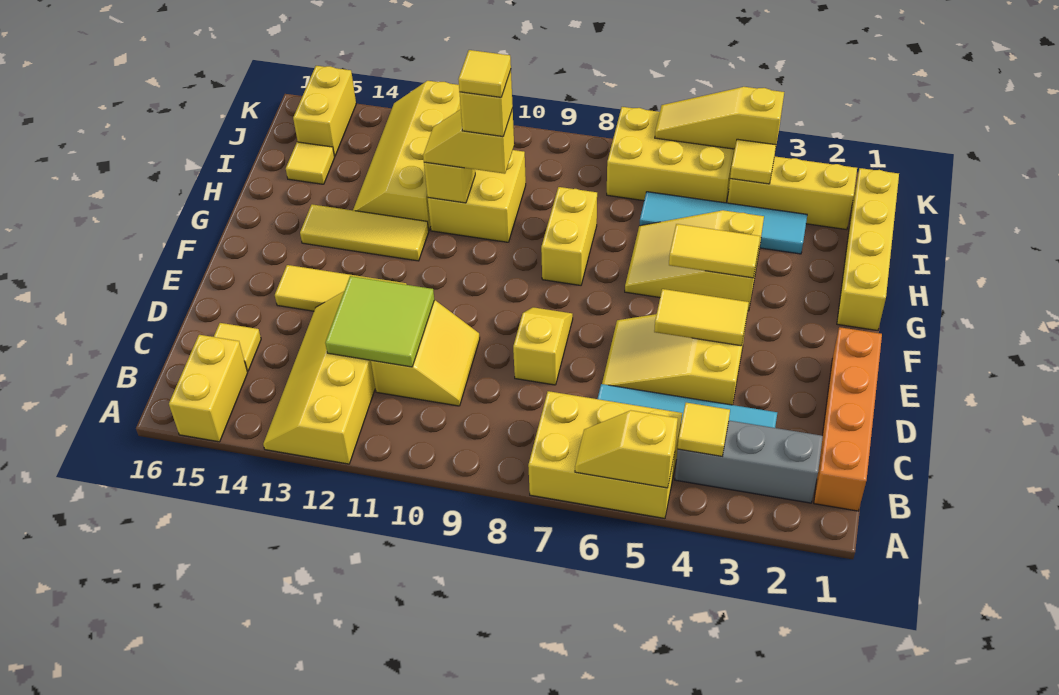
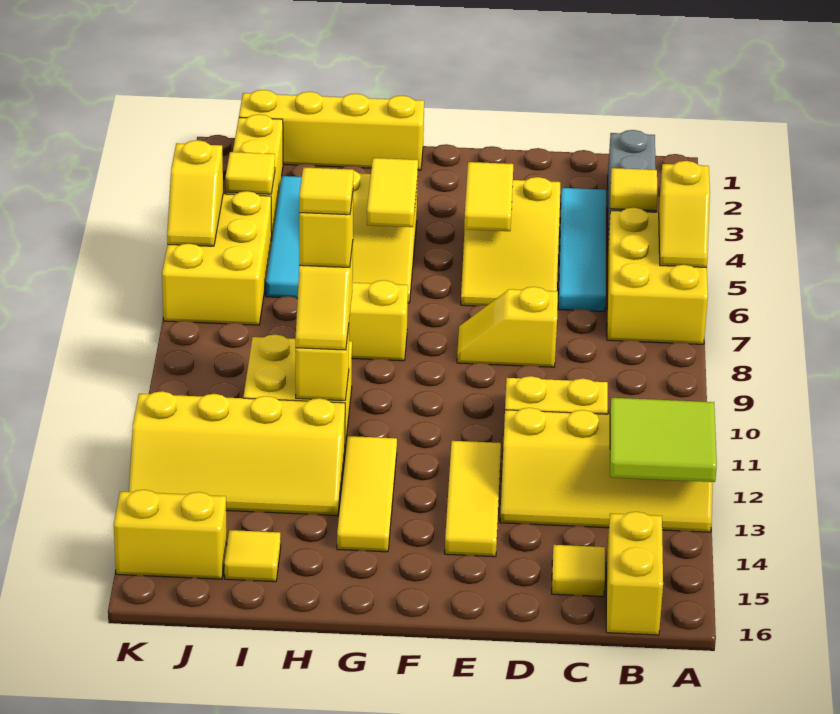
yellow brick A15:B15 level 1 -> yellow brick B15:B16 level 1
orange brick B1:E1 level 1 -> none
lime tile C11:D12 level 2 -> lime tile A12:B13 level 2
yellow slope K4:K6 level 2 top 4 -> yellow slope K5:K6 level 2 top 5

